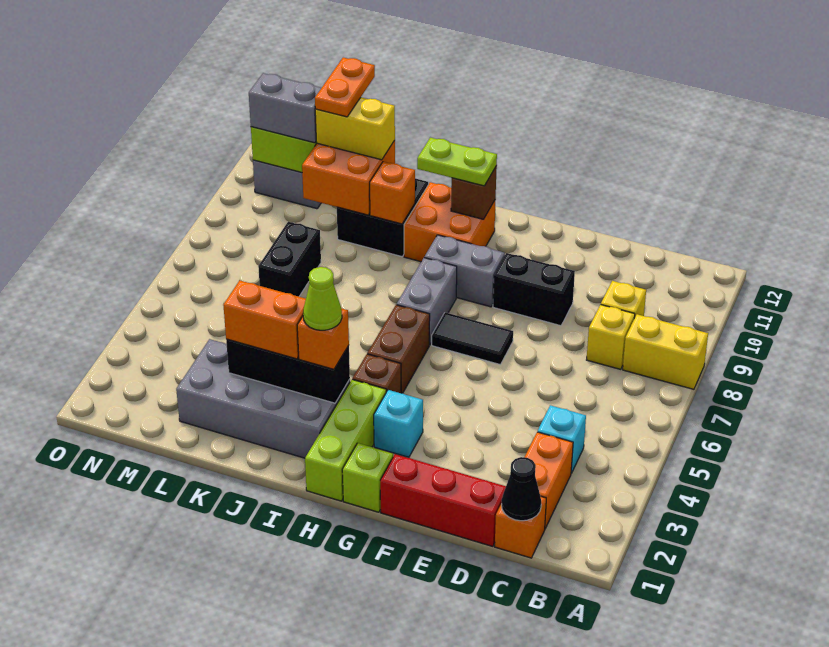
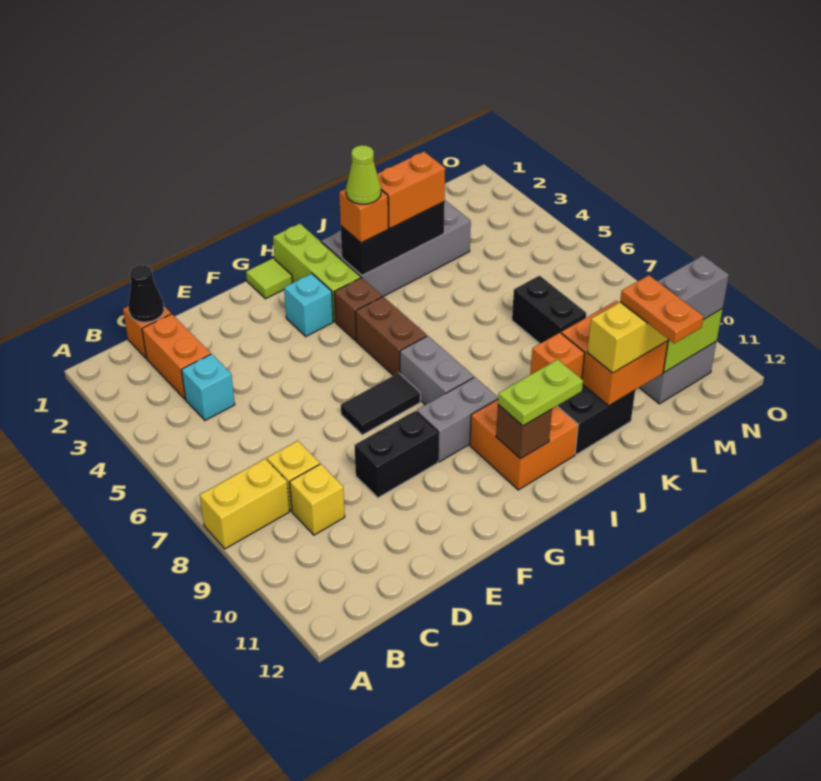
red brick D1:F1 level 1 -> none
lime brick G1 level 1 -> lime tile G1 level 1

